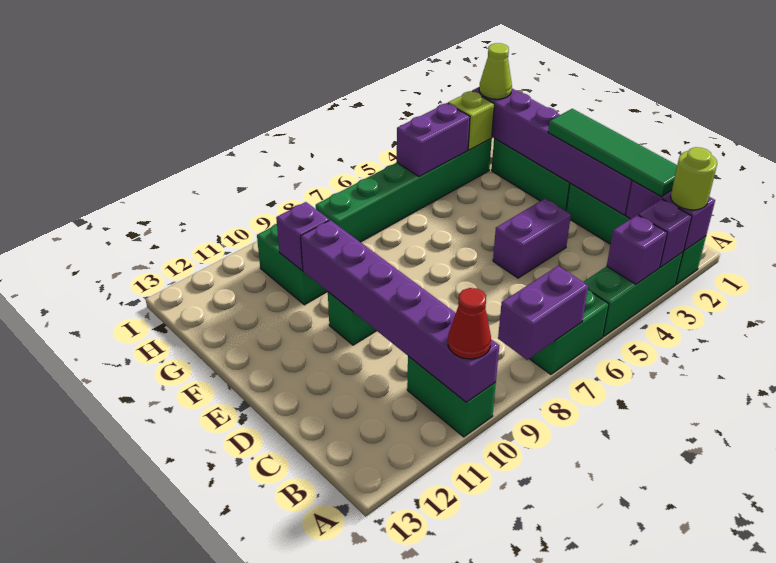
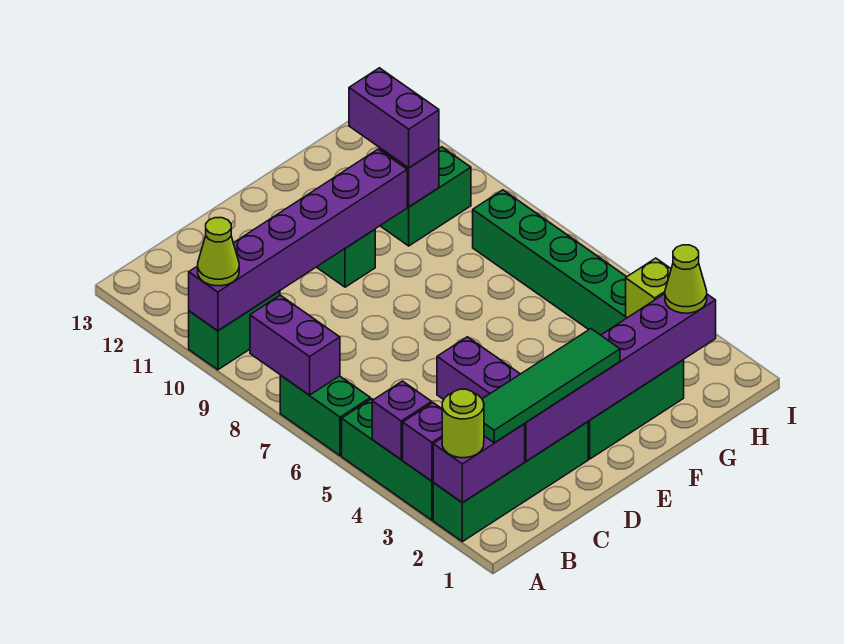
red cone A10 level 3 -> lime cone A10 level 3
purple brick H4:H5 level 2 -> purple brick G10:G11 level 3

